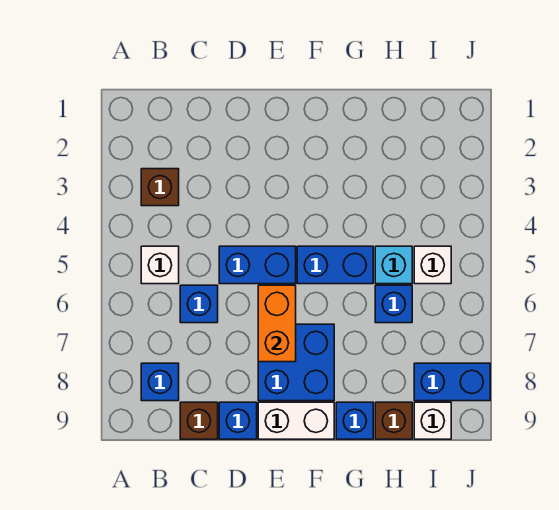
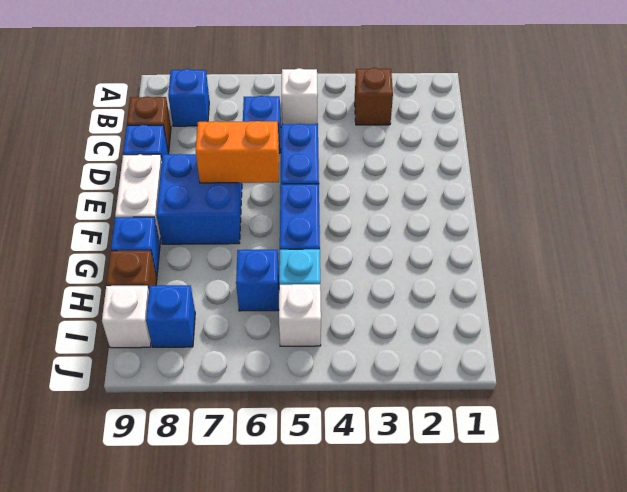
blue brick I8:J8 level 1 -> blue brick I8 level 1

